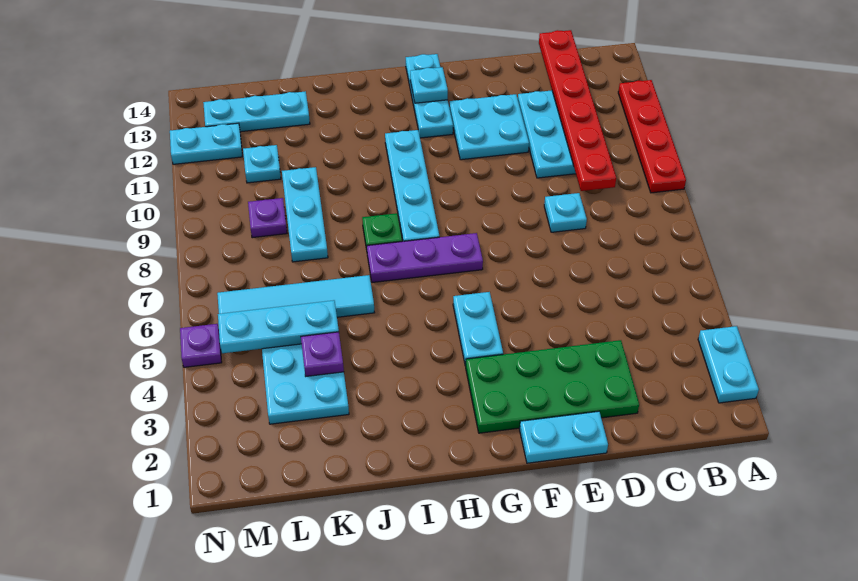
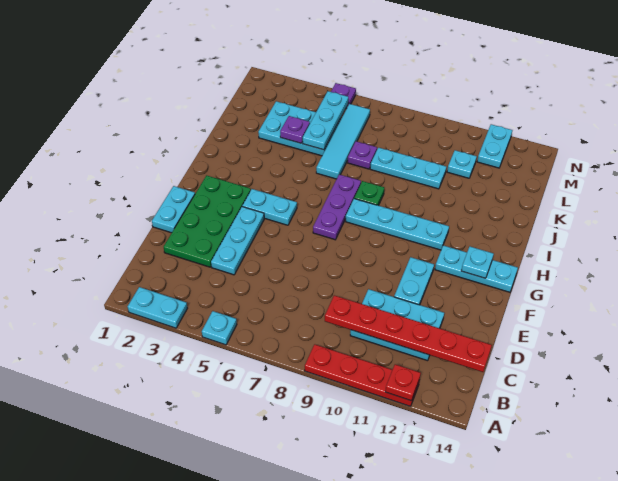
none -> red plate A12 level 2
cyan plate D8 level 1 -> cyan plate A5 level 1
cyan plate E11:F12 level 1 -> cyan plate E11:F11 level 1
cyan plate K13:M13 level 1 -> cyan plate D4:F4 level 1
purple plate L9 level 1 -> purple plate K7 level 1

